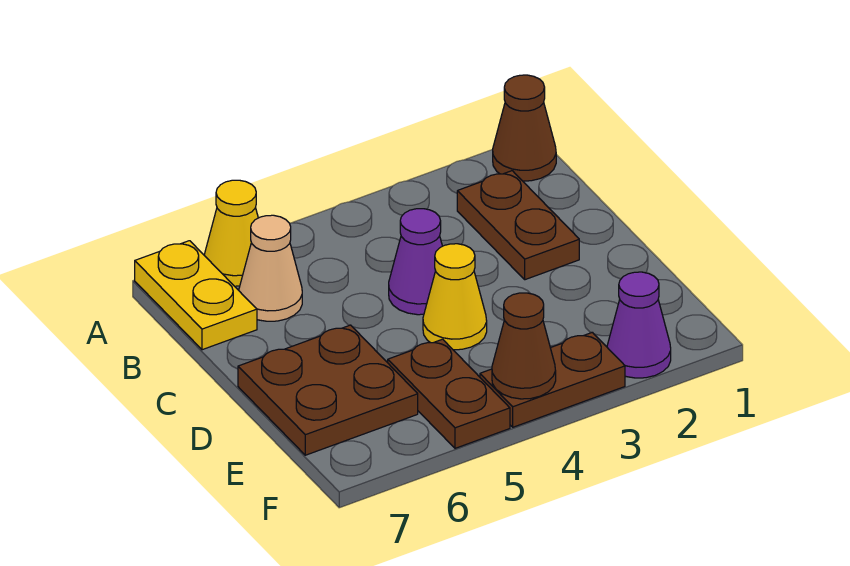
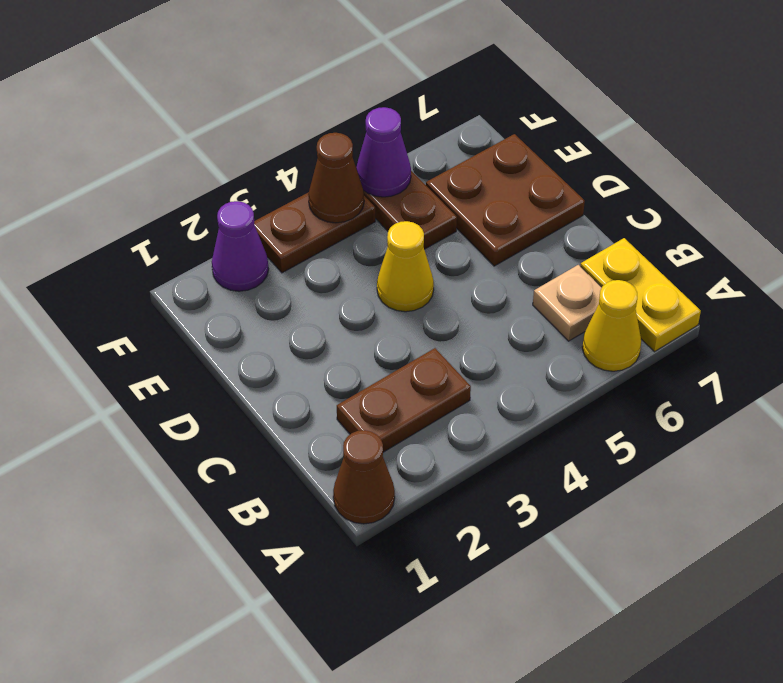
brown plate B2:C2 level 1 -> brown plate B2:B3 level 1
tan cone B6 level 1 -> tan plate B6 level 1
purple cone C4 level 1 -> purple cone F5 level 2

